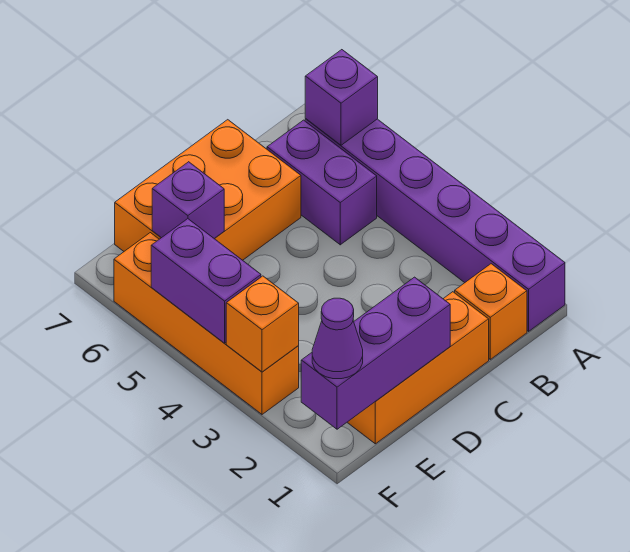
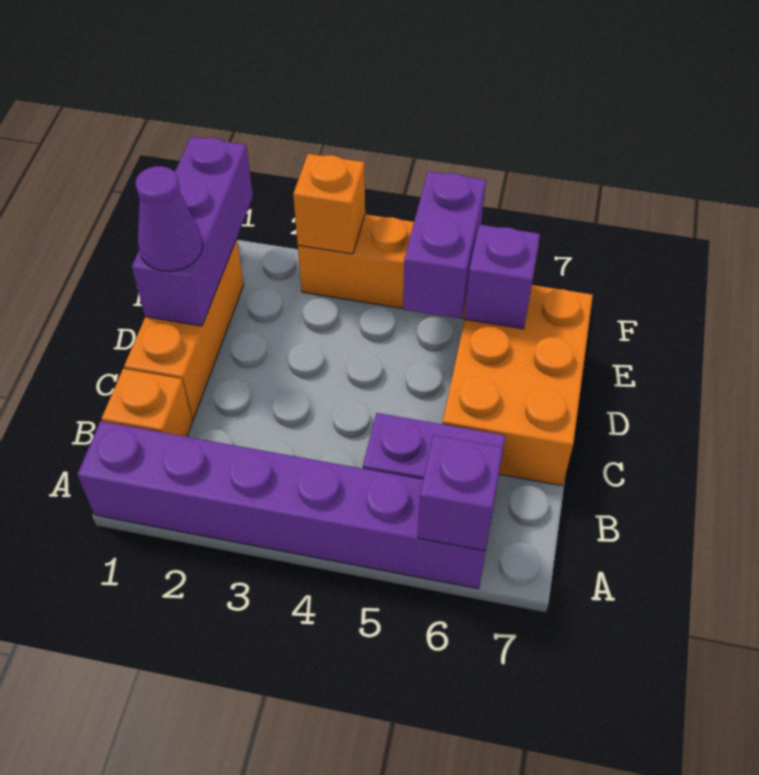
purple cone F1 level 3 -> purple cone D1 level 3
purple brick F4:F5 level 2 -> purple brick E5:F5 level 2

